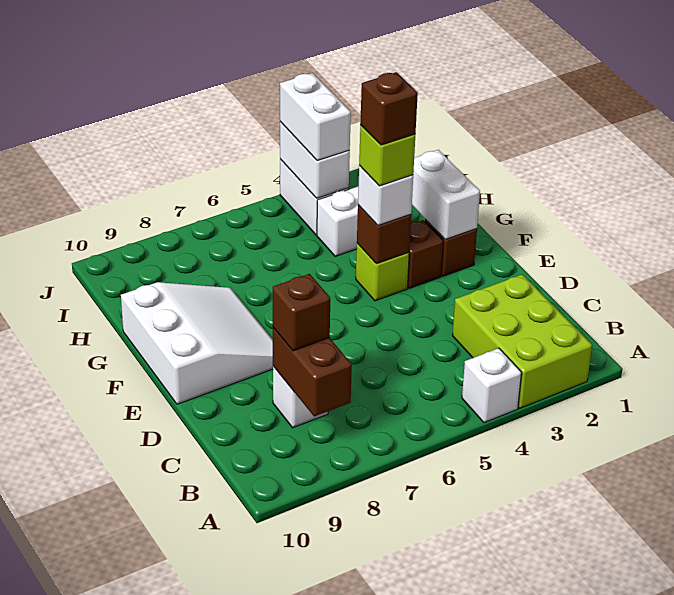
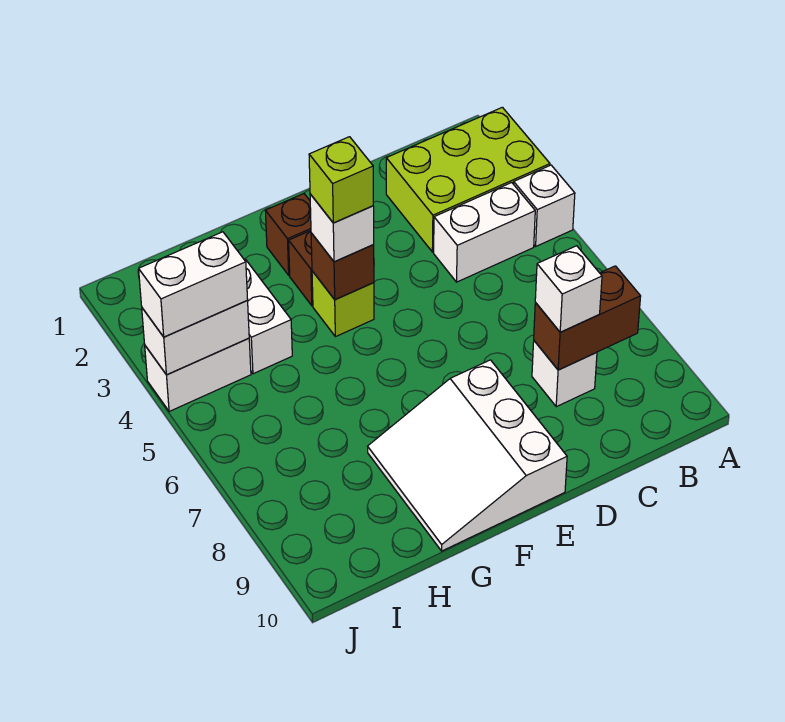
brown brick C8 level 3 -> white brick C8 level 3
white slope E8:G10 level 1 top 10 -> white slope E8:G10 level 1 top E
white brick F2:G2 level 2 -> white brick B4:C4 level 1
brown brick F4 level 5 -> none

